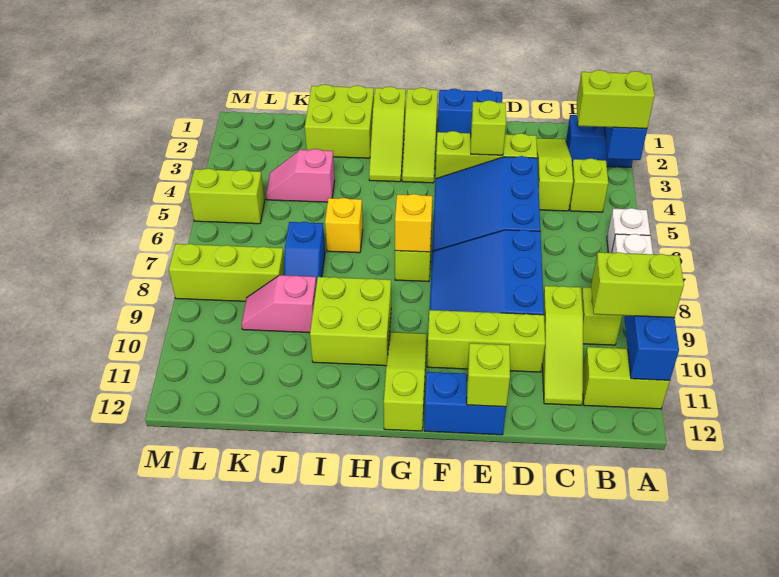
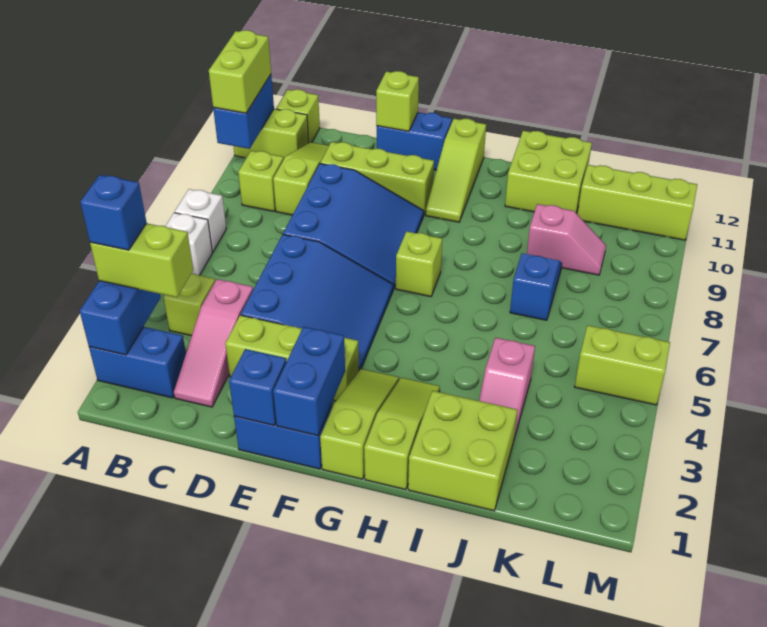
none -> blue brick A3 level 4
lime brick A10:B10 level 3 -> lime brick A10:A11 level 3
lime slope C2:C4 level 1 top 4 -> pink slope C2:C4 level 1 top 4
none -> blue brick E1 level 2
lime brick E3 level 2 -> lime brick B12 level 1
none -> blue brick F1:F2 level 2
yellow brick G7 level 2 -> none
lime brick H9:I10 level 1 -> lime brick I11:J12 level 1
yellow brick I6 level 1 -> none
pink slope J4:K4 level 1 top J -> pink slope J3:J4 level 1 top 4
lime brick K8:M8 level 1 -> lime brick K11:M11 level 1

